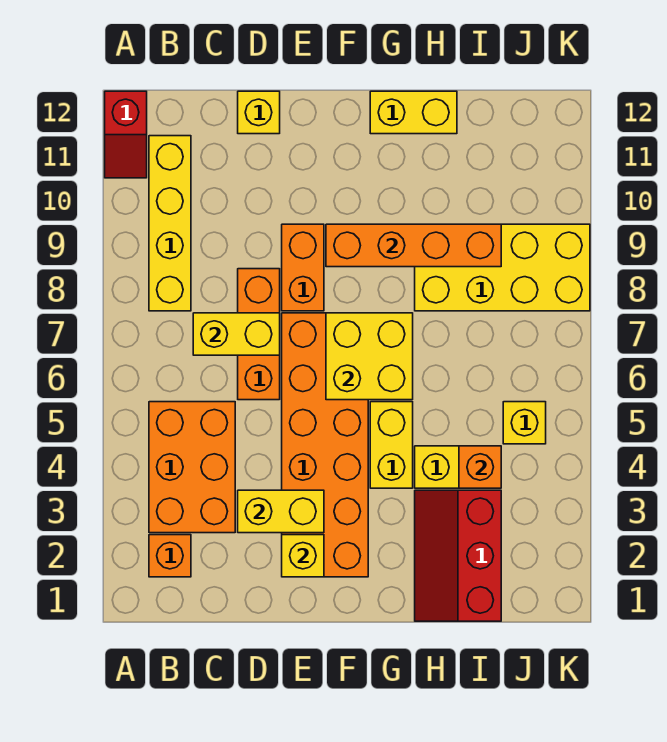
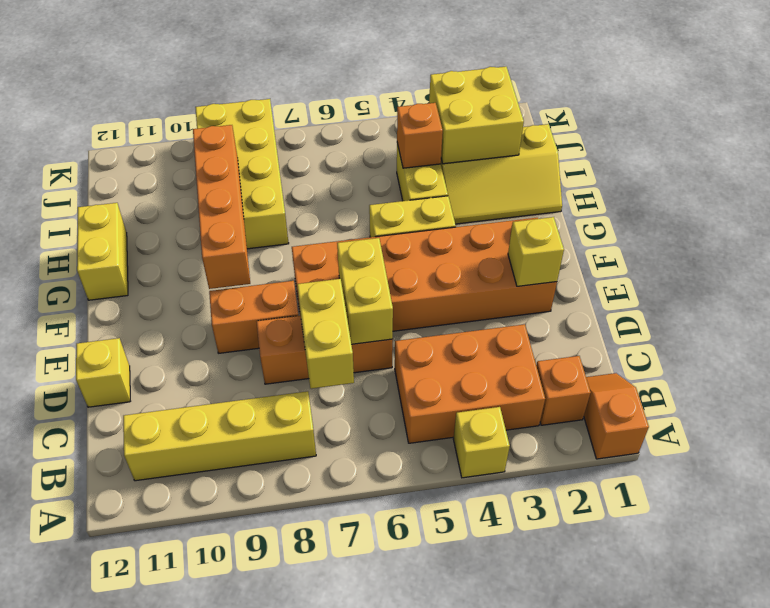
none -> orange slope A1:B1 level 1 top A
red slope A11:A12 level 1 top 12 -> none
yellow brick D3:E3 level 2 -> yellow brick D6:E6 level 2
yellow brick F6:G7 level 2 -> yellow brick I2:J3 level 2
red slope H1:I3 level 1 top I -> yellow slope H1:I3 level 1 top I
yellow brick J5 level 1 -> yellow brick A4 level 1

